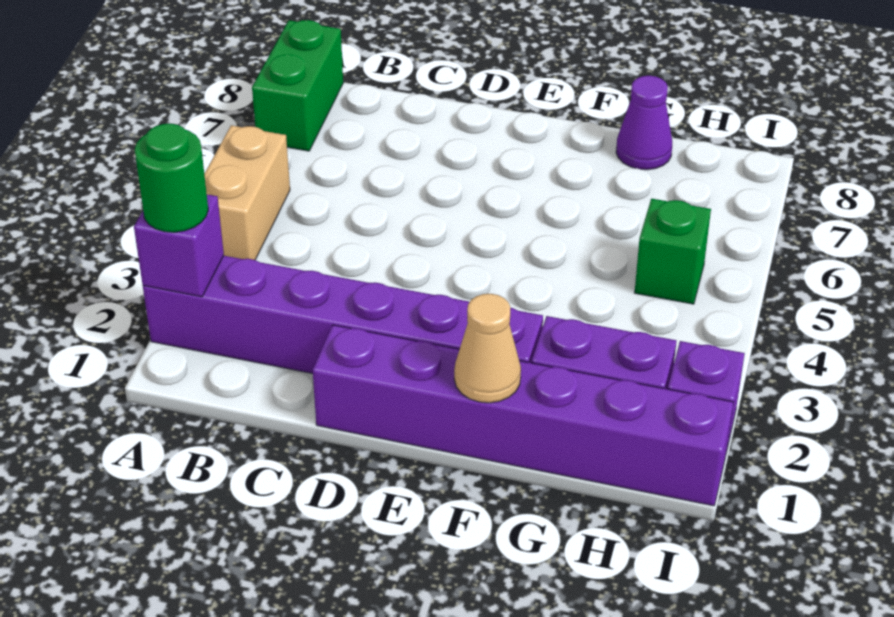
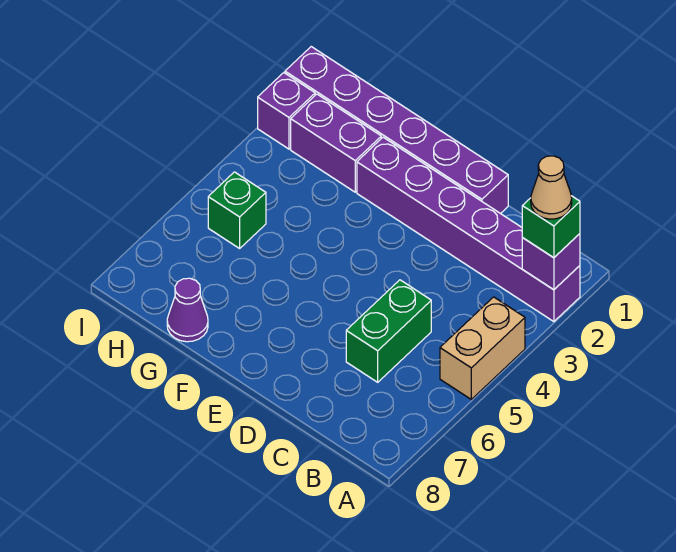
green round brick A2 level 3 -> green brick A2 level 3
green brick A7:A8 level 1 -> green brick C5:C6 level 1
tan cone F1 level 2 -> tan cone A2 level 4

